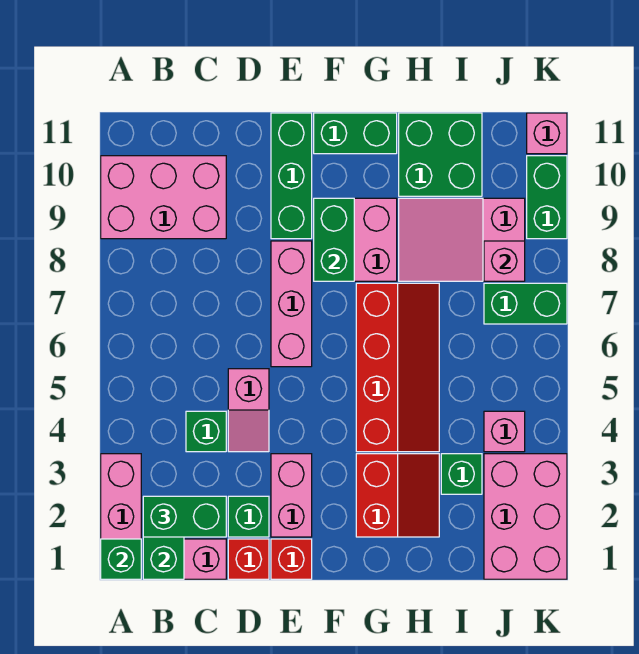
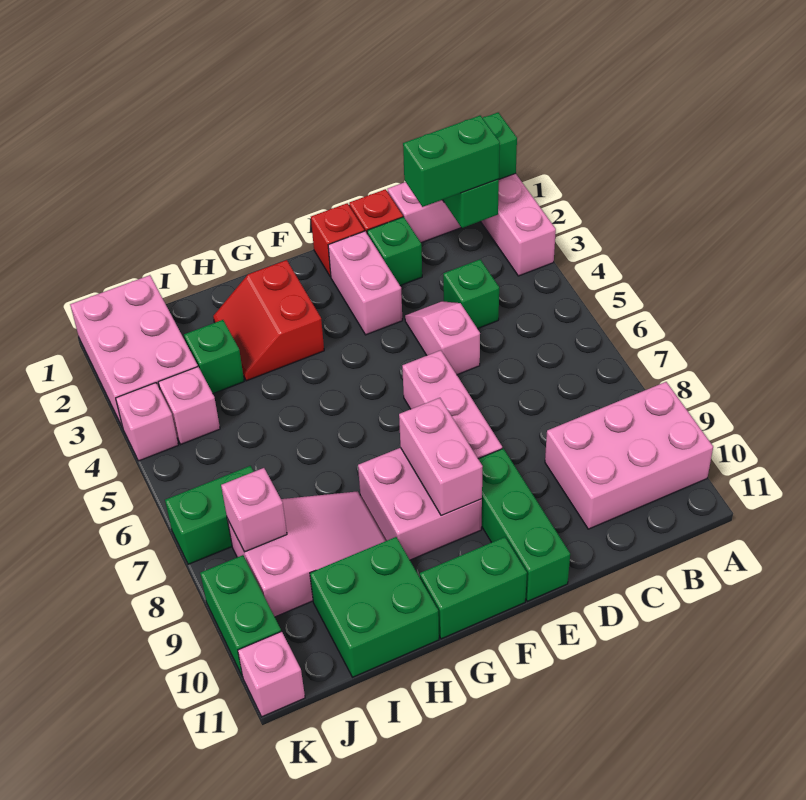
green brick F8:F9 level 2 -> pink brick F8:F9 level 2
red slope G4:H7 level 1 top G -> none
none -> pink brick K4 level 1

